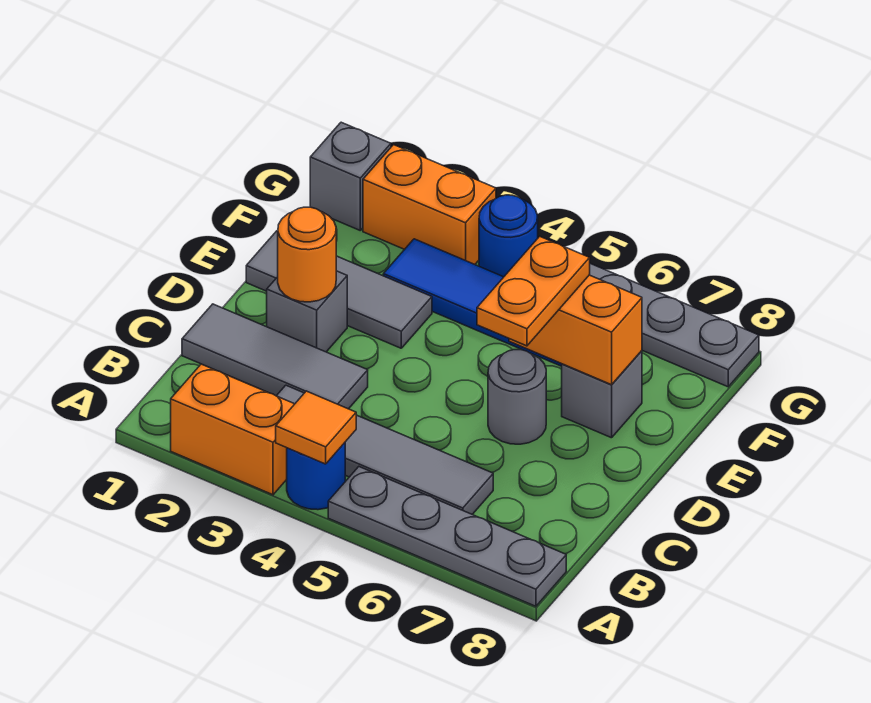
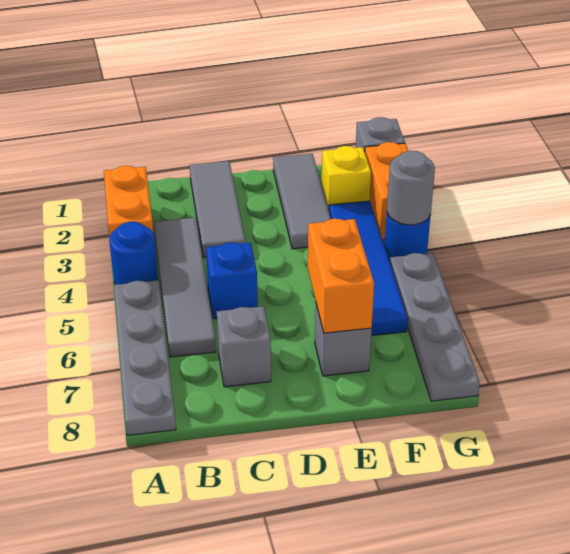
orange tile A4 level 2 -> none
none -> blue brick C5 level 1
grey brick D2 level 1 -> grey brick C7 level 1
orange round brick D2 level 2 -> none
grey round brick D6 level 1 -> grey round brick G4 level 2
orange plate D6:E6 level 3 -> none
none -> yellow brick F2 level 1

